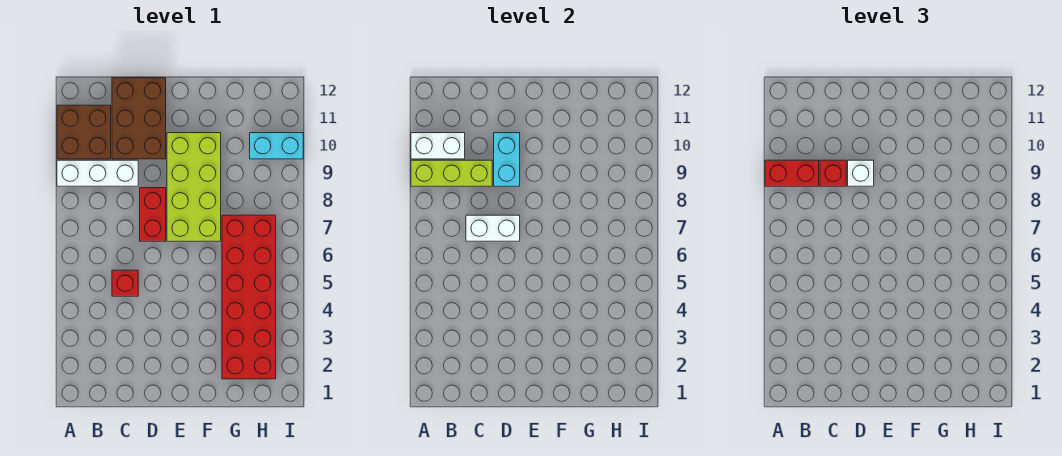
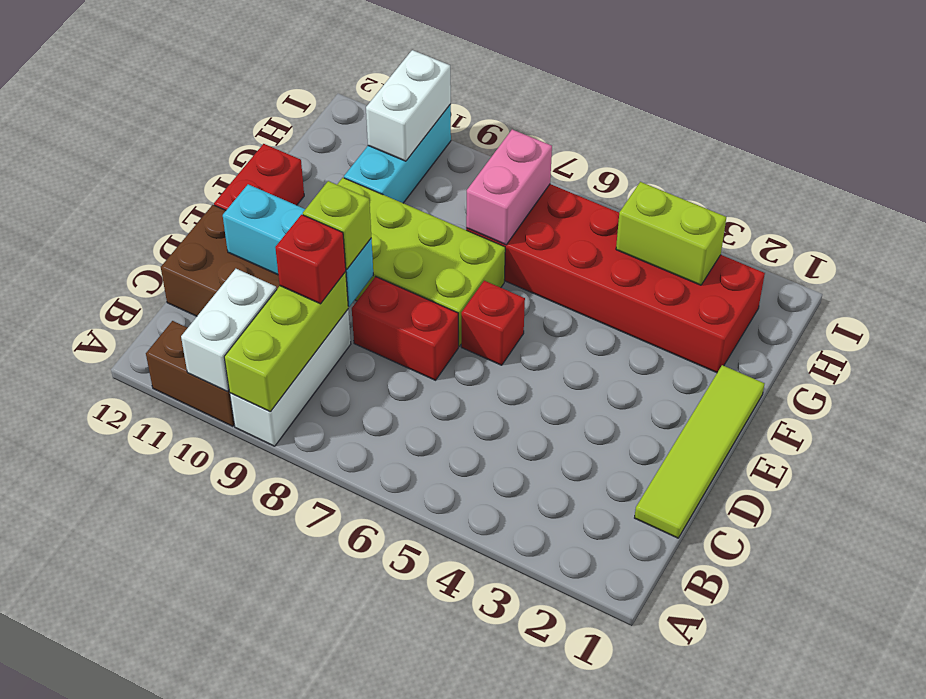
red brick A9:B9 level 3 -> red brick E12:F12 level 1
brown brick A10:B11 level 1 -> brown brick A10:A11 level 1
none -> lime tile C1:F1 level 1
red brick C5 level 1 -> red brick E6 level 1
white brick C7:D7 level 2 -> white brick H10:I10 level 2
cyan brick D9:D10 level 2 -> cyan brick D9:D11 level 2
white brick D9 level 3 -> lime brick D9 level 3
none -> pink brick G7:H7 level 2
none -> lime brick H3:H4 level 2
cyan brick H10:I10 level 1 -> cyan brick G10:I10 level 1

